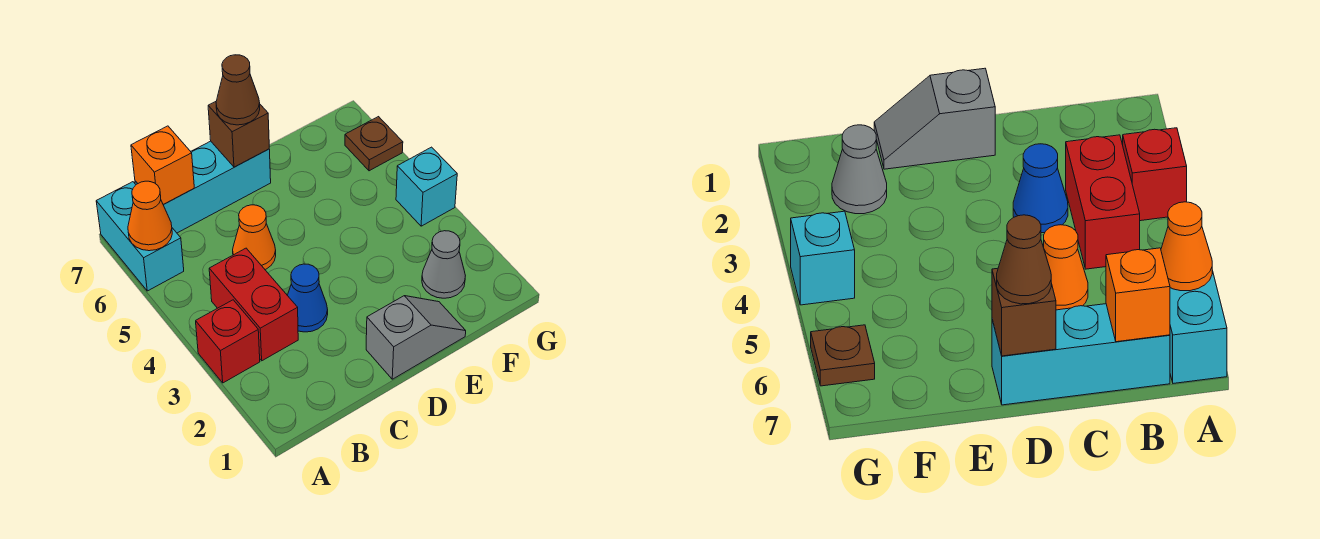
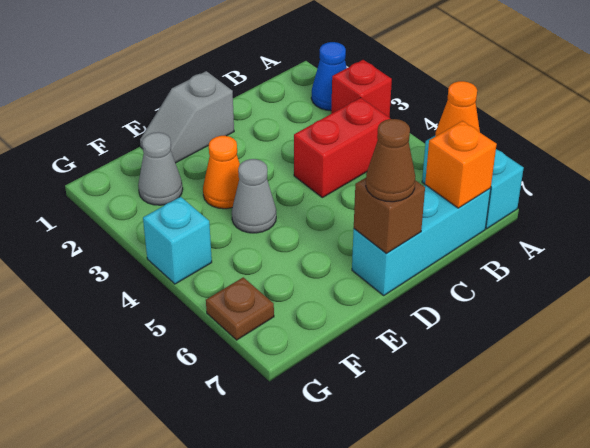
red brick B3:B4 level 1 -> red brick B4:C4 level 1
blue cone C3 level 1 -> blue cone A2 level 1
orange cone C5 level 1 -> orange cone E3 level 1
none -> grey cone E4 level 1

